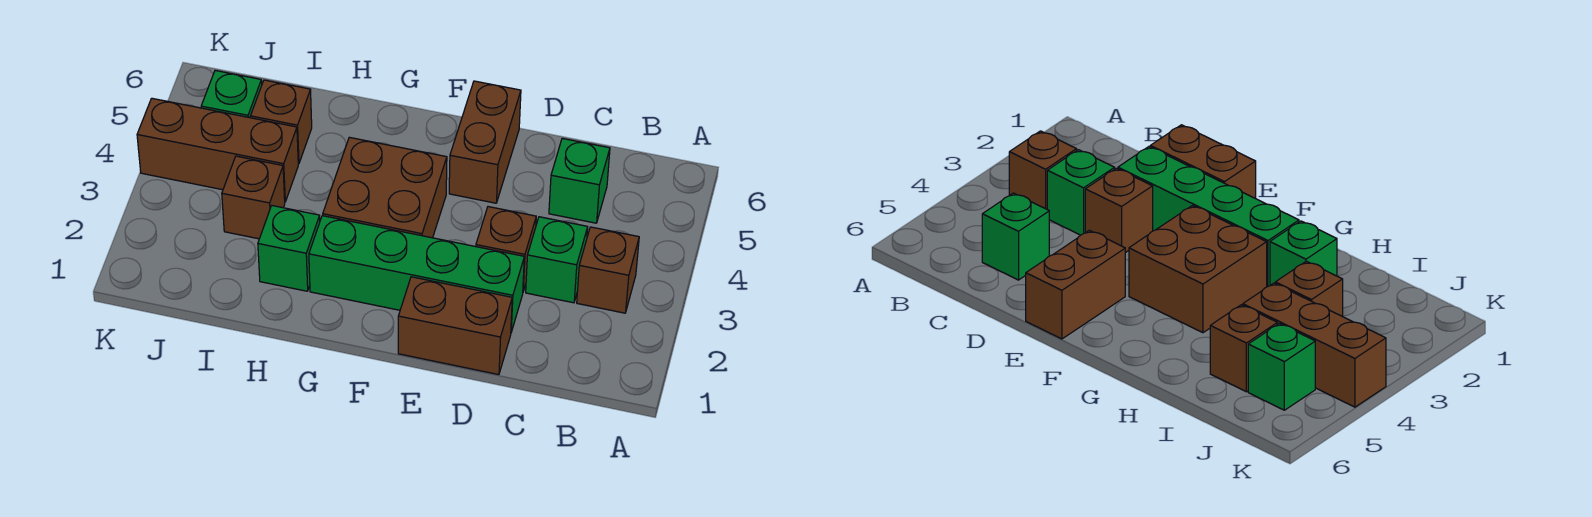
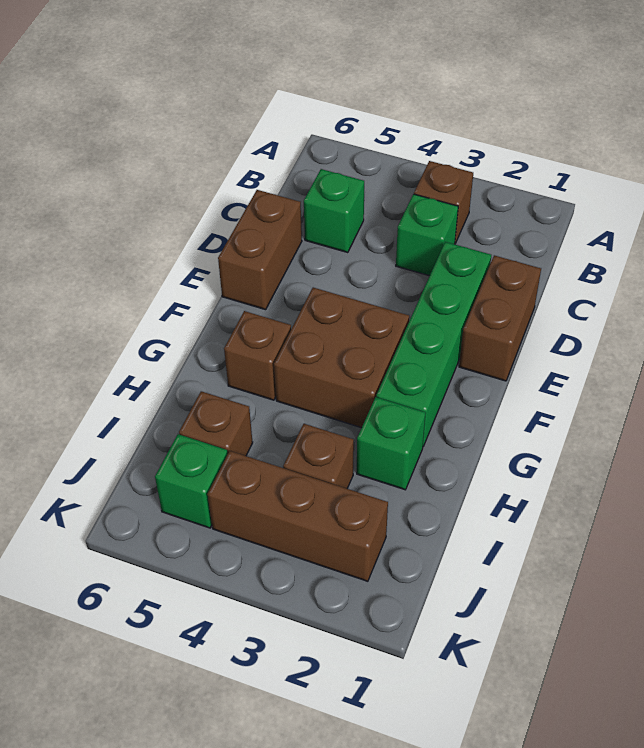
brown brick D3 level 1 -> brown brick G5 level 1
brown brick E5:E6 level 1 -> brown brick D6:E6 level 1
brown brick I4:K4 level 1 -> brown brick J2:J4 level 1

